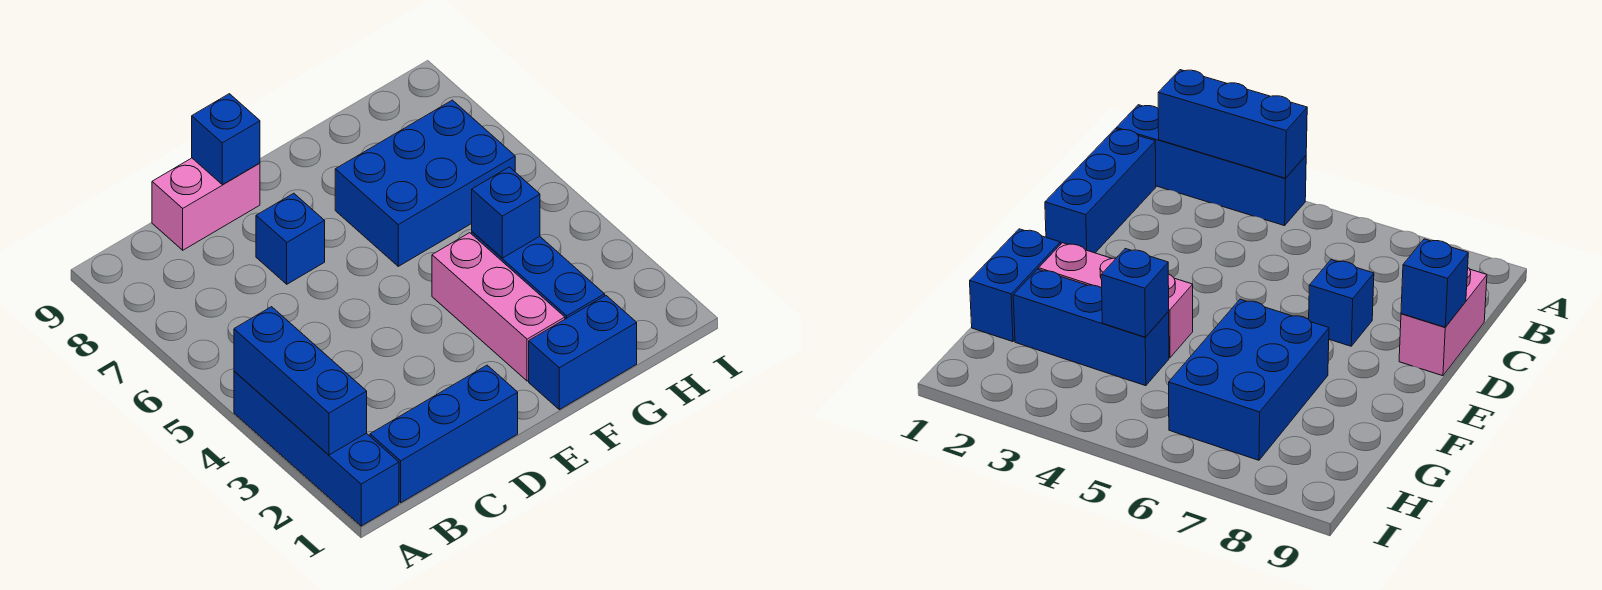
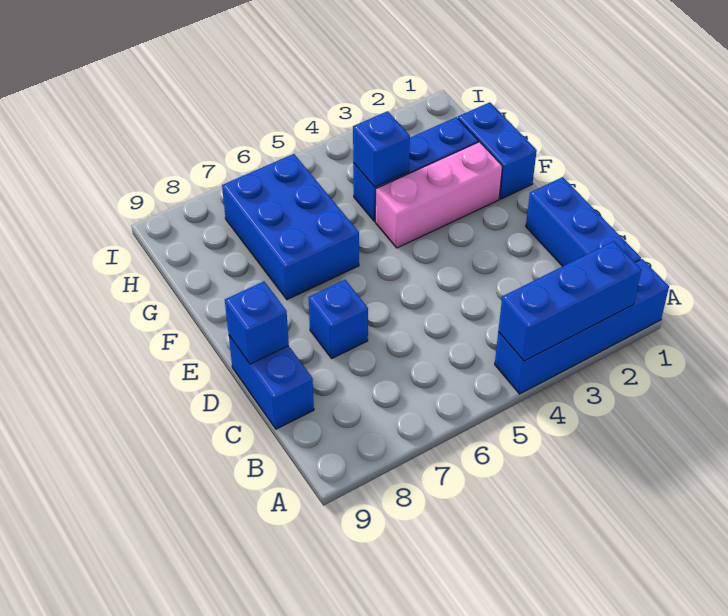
pink brick C9:D9 level 1 -> blue brick C9:D9 level 1

